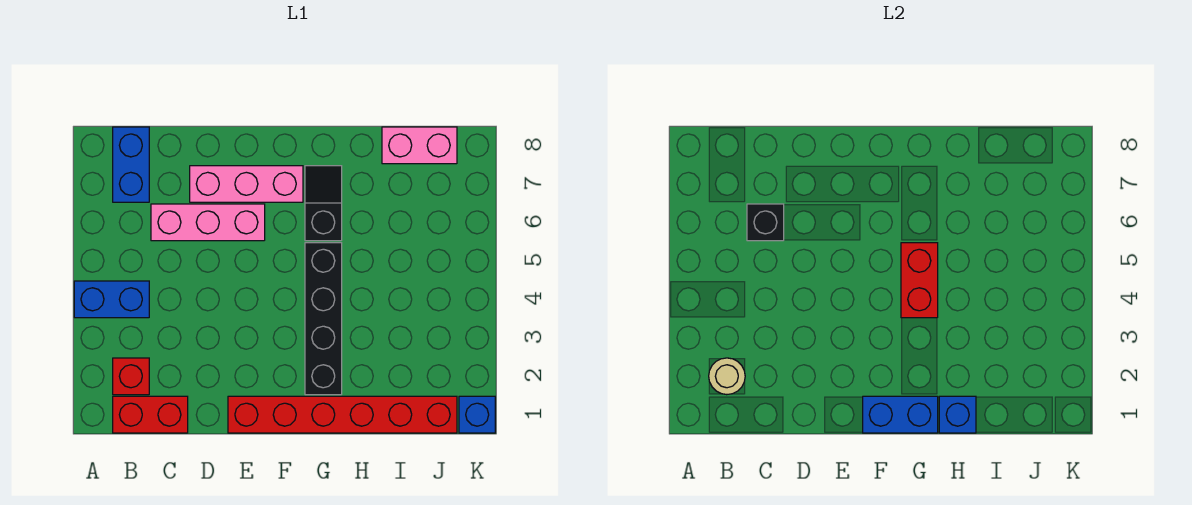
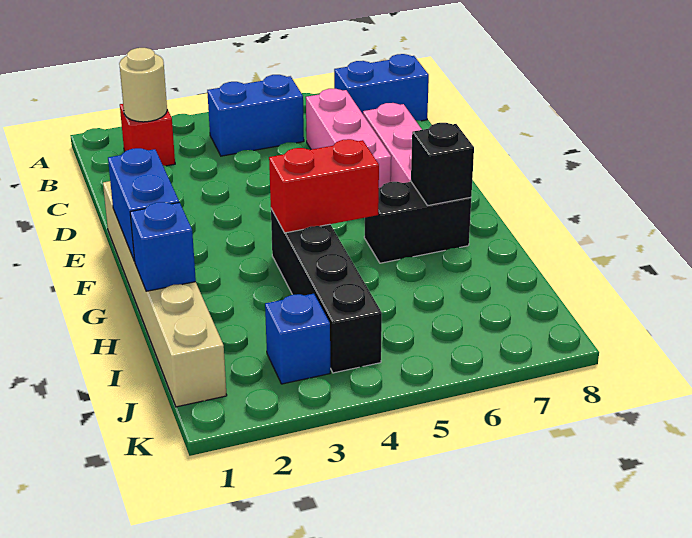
blue brick A4:B4 level 1 -> blue brick B4:B5 level 1
red brick B1:C1 level 1 -> none
black brick C6 level 2 -> black brick G7 level 2
red brick E1:J1 level 1 -> tan brick E1:J1 level 1
black brick G2:G5 level 1 -> black brick G4:J4 level 1
black slope G6:G7 level 1 top 6 -> black brick G6:G7 level 1
pink brick I8:J8 level 1 -> none
blue brick K1 level 1 -> blue brick J3 level 1

